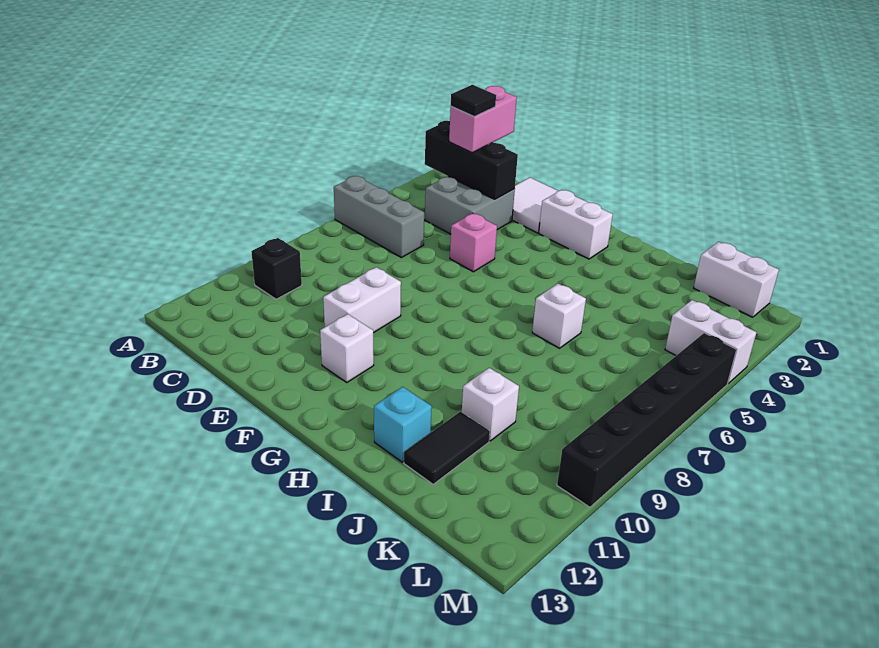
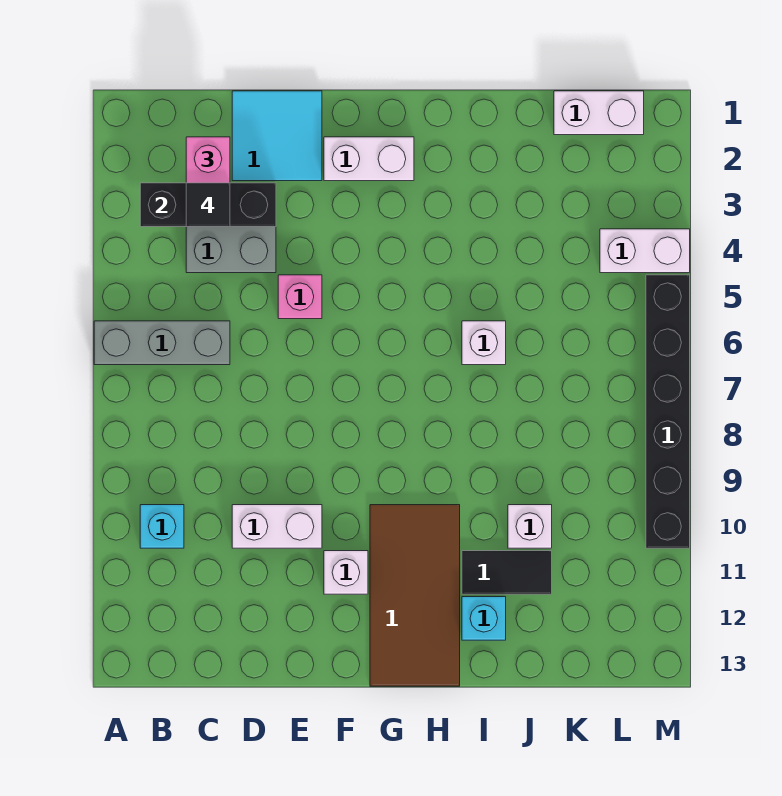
black brick B10 level 1 -> cyan brick B10 level 1
white tile D1:E2 level 1 -> cyan tile D1:E2 level 1
white brick E9:E10 level 1 -> white brick D10:E10 level 1
none -> brown tile G10:H13 level 1
black tile J11:J12 level 1 -> black tile I11:J11 level 1

